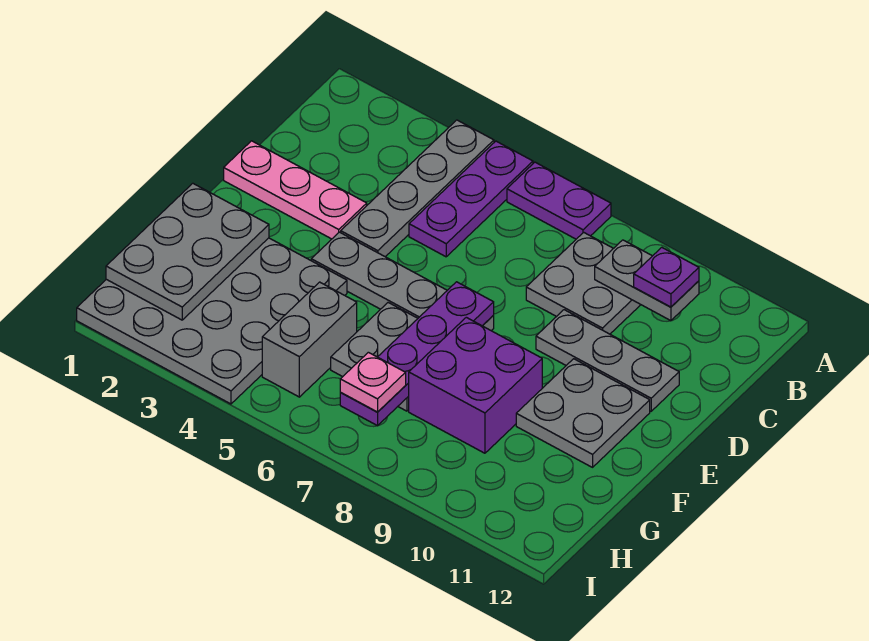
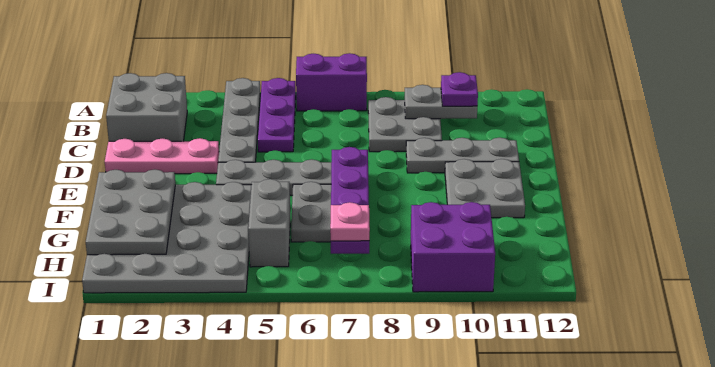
purple plate A6:A7 level 1 -> purple brick A6:A7 level 1
none -> grey brick B1:C2 level 1
purple brick F8:G9 level 1 -> purple brick H9:I10 level 1

